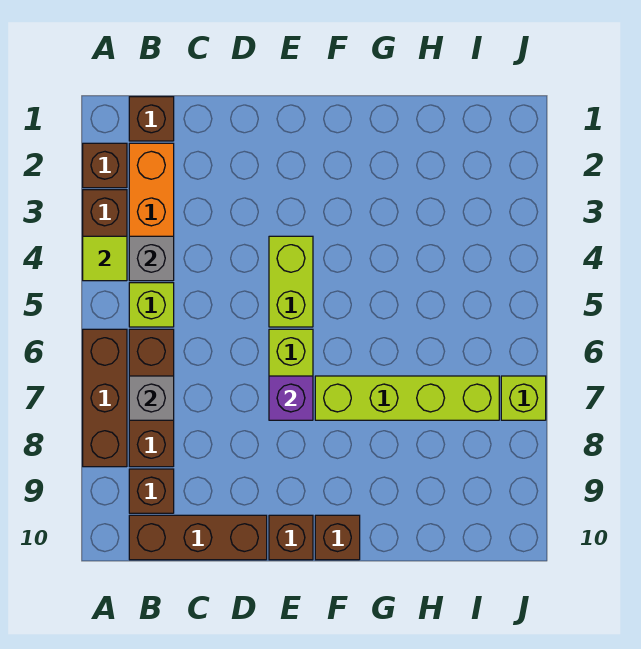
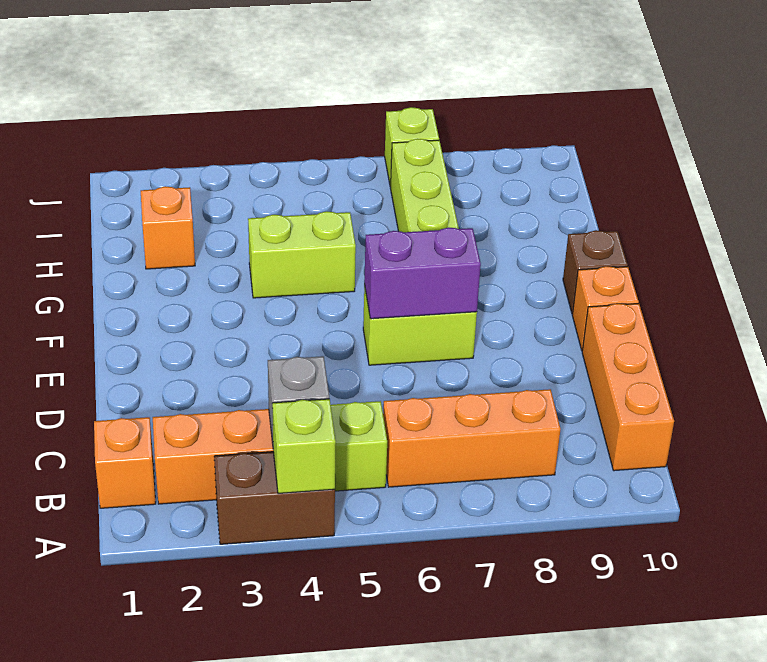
brown brick A2 level 1 -> none
lime tile A4 level 2 -> lime brick A4 level 2
brown brick A6:A8 level 1 -> none
brown brick B1 level 1 -> orange brick B1 level 1
brown brick B6:B8 level 1 -> orange brick B6:B8 level 1
grey brick B7 level 2 -> none
brown brick B9 level 1 -> none
brown brick B10:D10 level 1 -> orange brick B10:D10 level 1
lime brick E4:E5 level 1 -> lime brick G4:G5 level 1
purple brick E7 level 2 -> purple brick E6:E7 level 2
brown brick E10 level 1 -> orange brick E10 level 1
none -> orange brick H2 level 1

